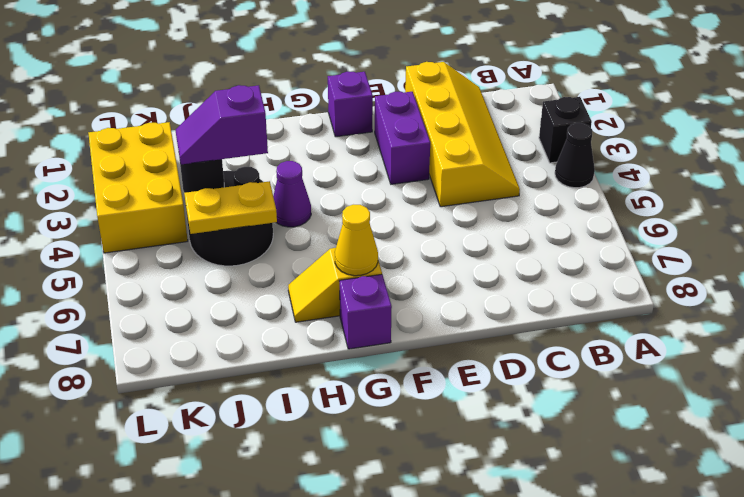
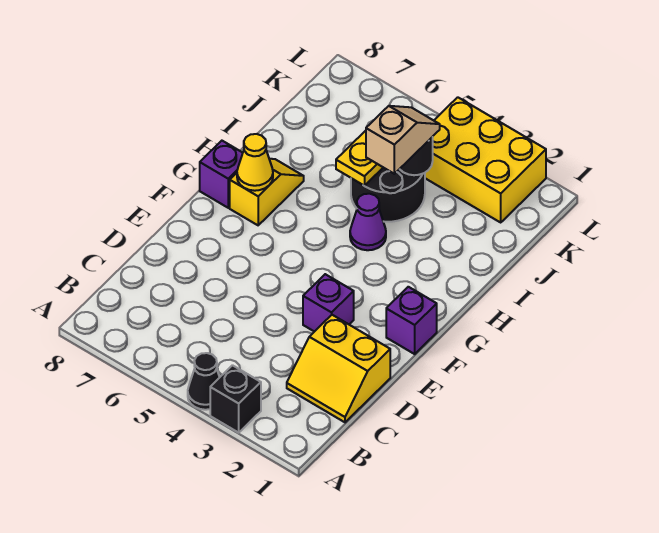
yellow slope C1:D4 level 1 top D -> yellow slope C1:D2 level 1 top D
purple brick E2:E3 level 1 -> purple brick E3 level 1
purple slope I4:J4 level 3 top I -> tan slope I4:J4 level 3 top I

